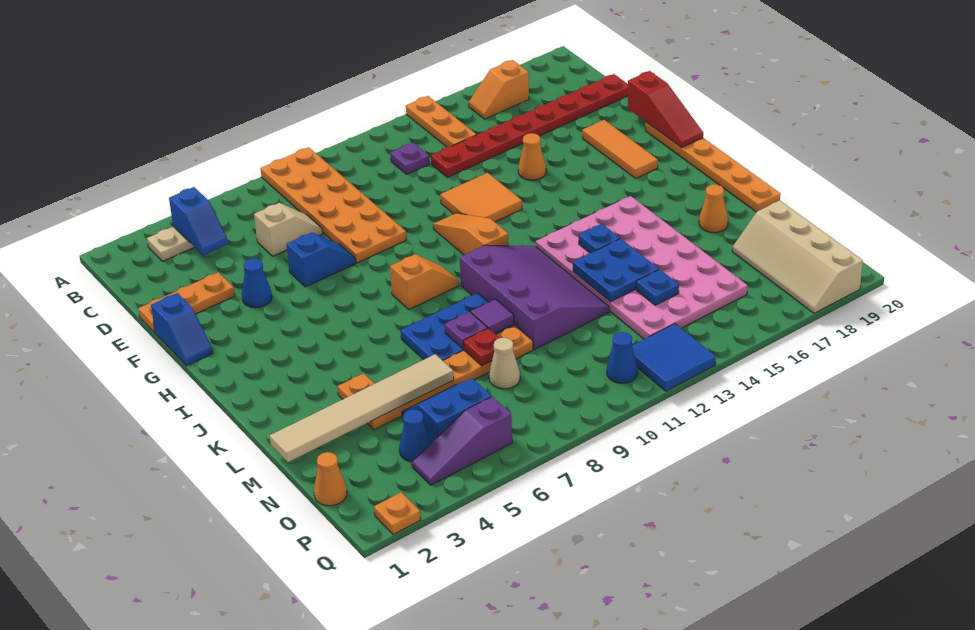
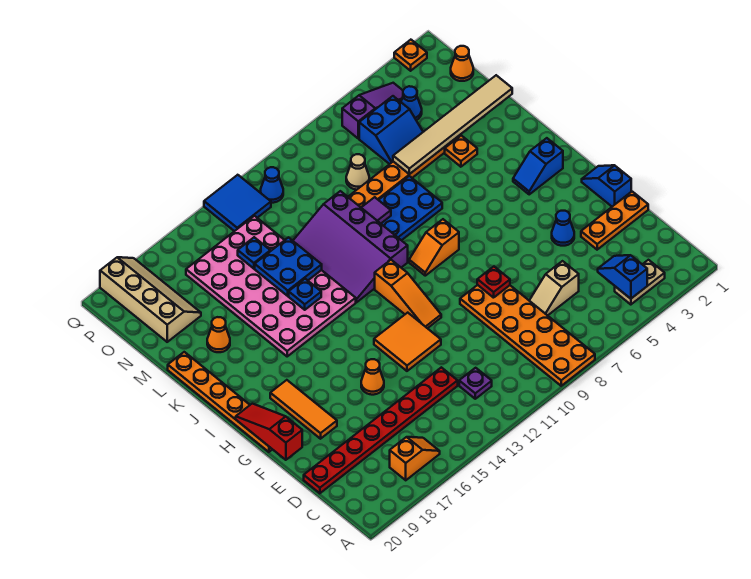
orange plate A14:C14 level 1 -> none
blue slope F6:F7 level 1 top 6 -> blue slope I2:I3 level 1 top 2
purple plate L8 level 2 -> none
red plate M8 level 2 -> red plate F8 level 2

